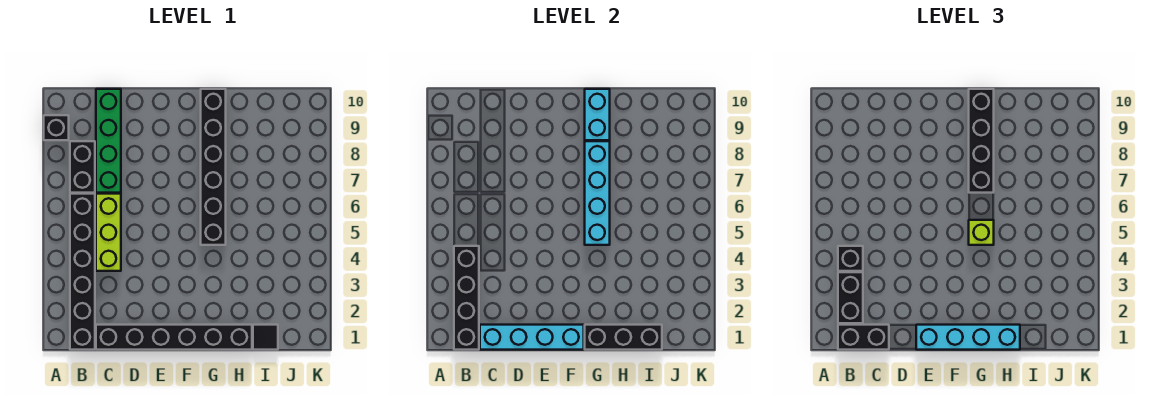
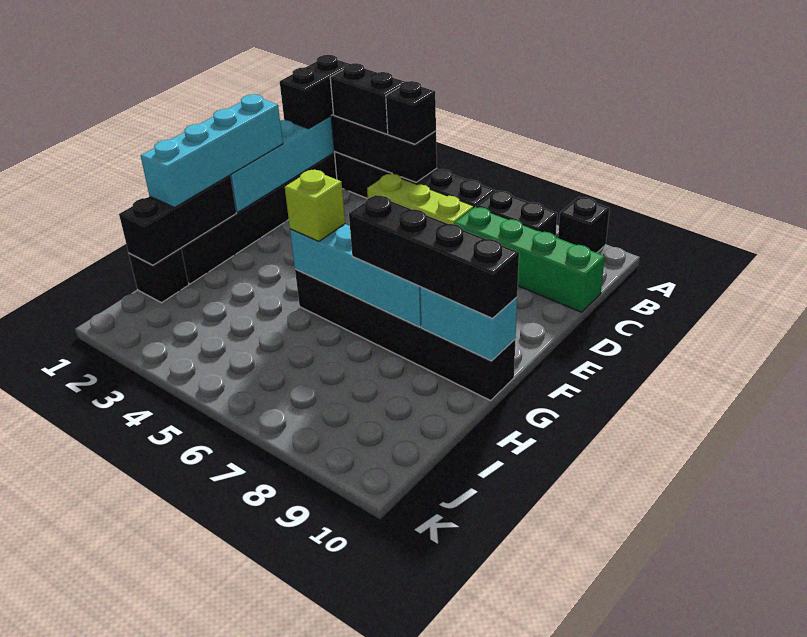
black tile I1 level 1 -> black brick I1 level 1

